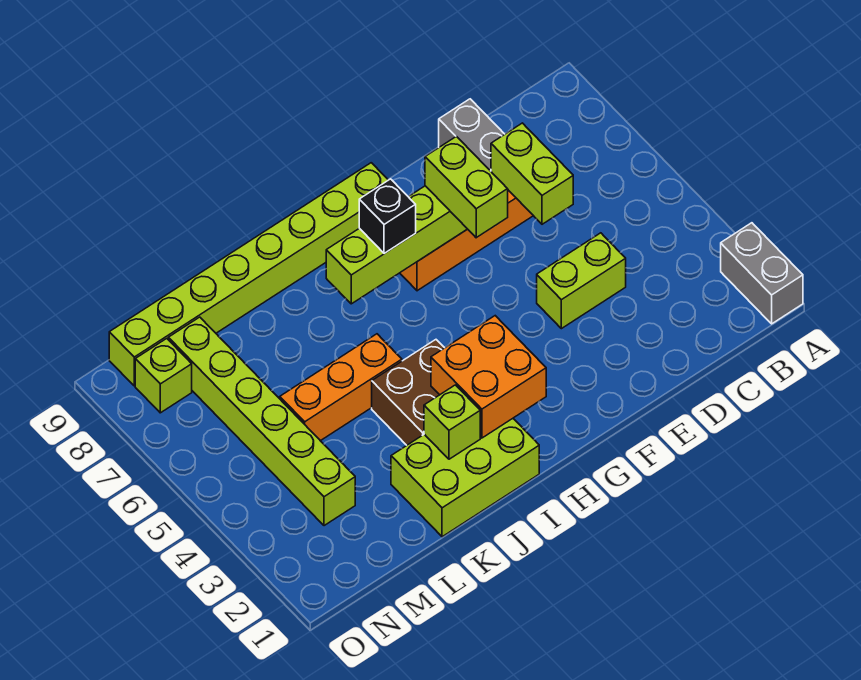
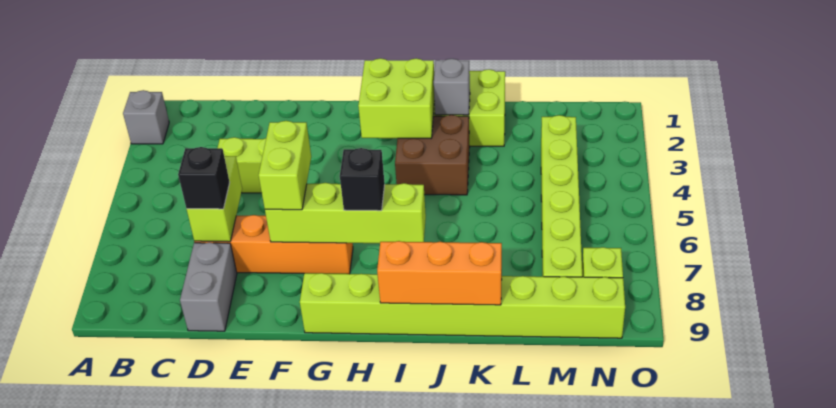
grey brick A1:A2 level 1 -> grey brick A2 level 1
none -> black brick D7 level 3
orange brick H2:I3 level 2 -> lime brick H2:I3 level 2
lime brick J2 level 2 -> grey brick J2 level 2
orange brick J5:L5 level 1 -> orange brick I9:K9 level 2

